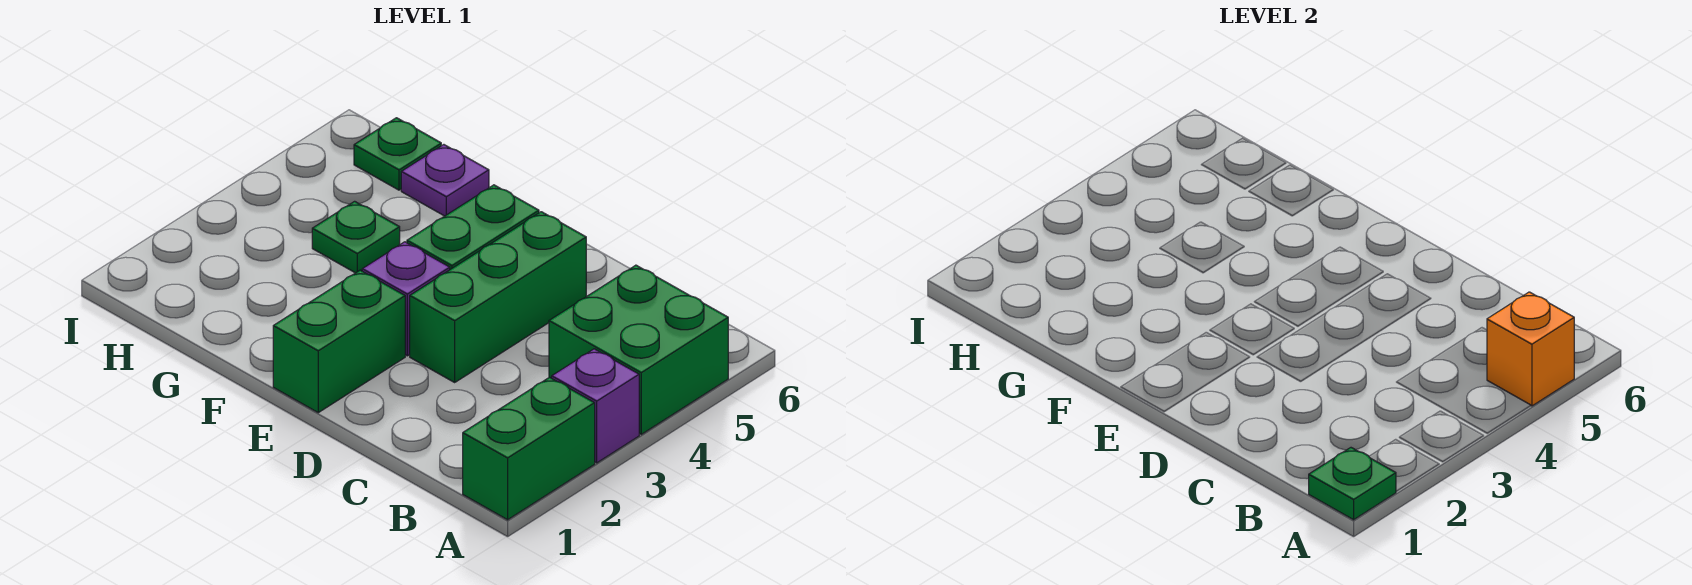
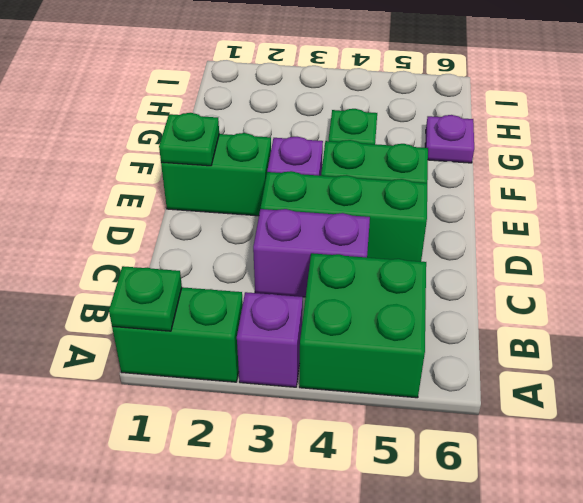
orange brick A5 level 2 -> none
none -> purple brick C3:C4 level 1
green plate H6 level 1 -> green plate E1 level 2

